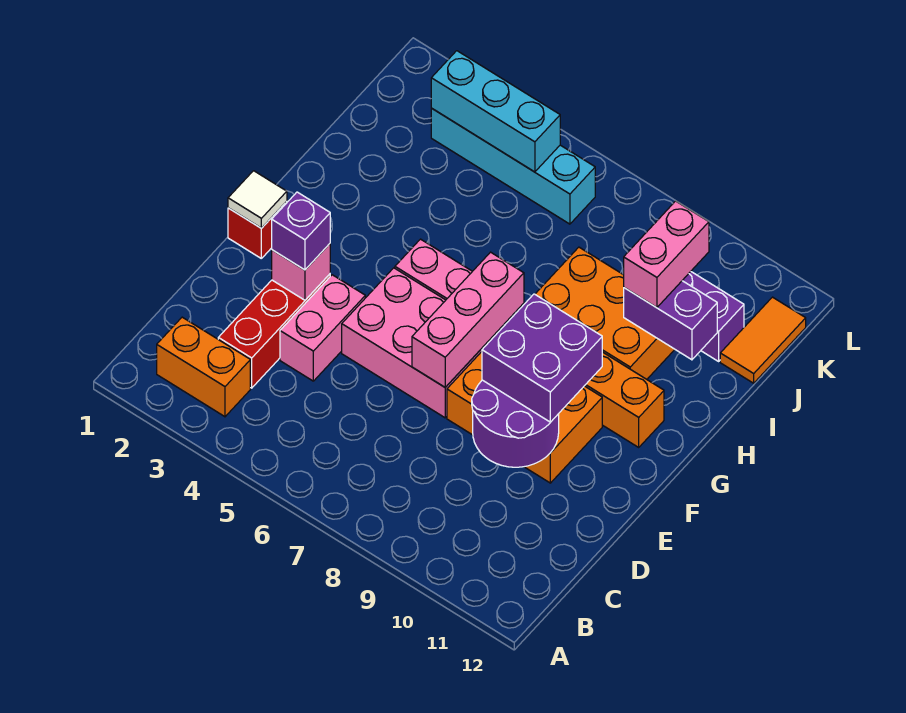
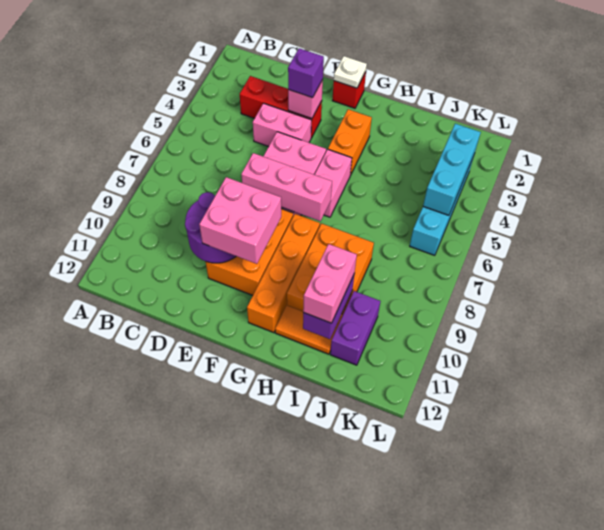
orange brick B2:B3 level 1 -> orange brick G3:G4 level 1
purple brick E9:F10 level 3 -> pink brick E9:F10 level 3
white tile F1 level 2 -> white plate F1 level 2
pink brick I10:J10 level 3 -> pink brick I10:I11 level 3
orange tile J12:K12 level 1 -> orange tile H11:I11 level 1

